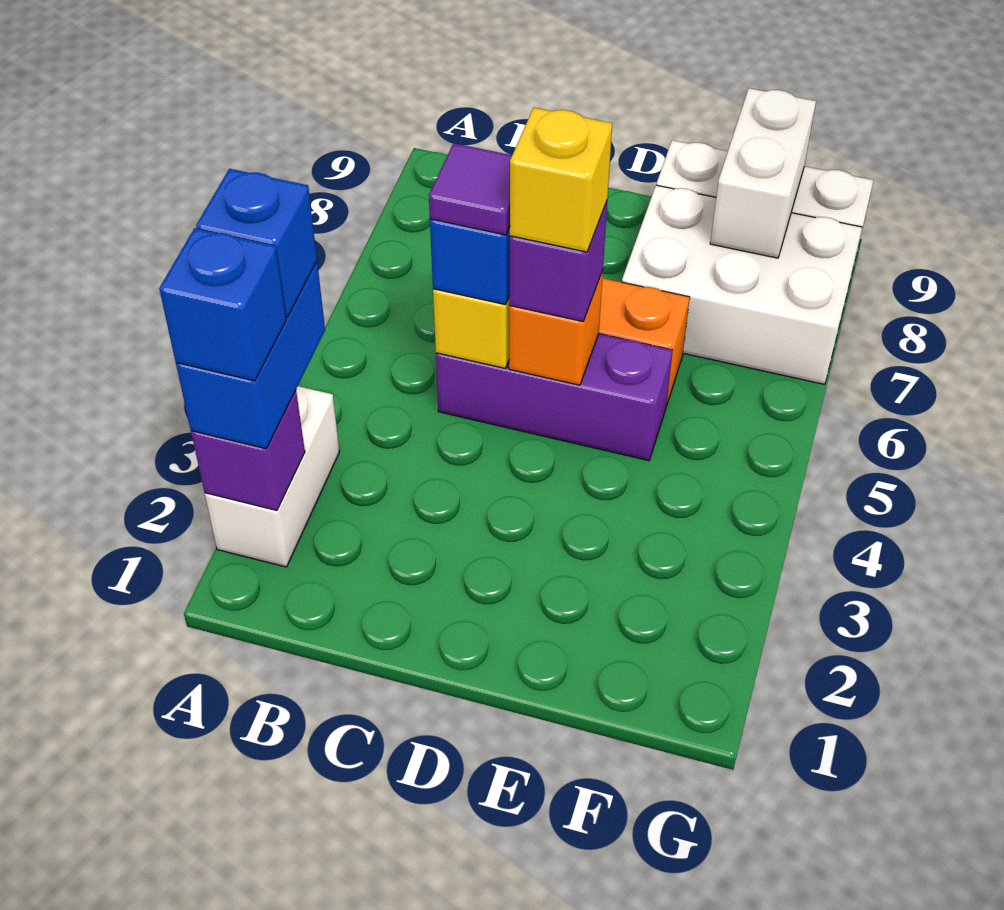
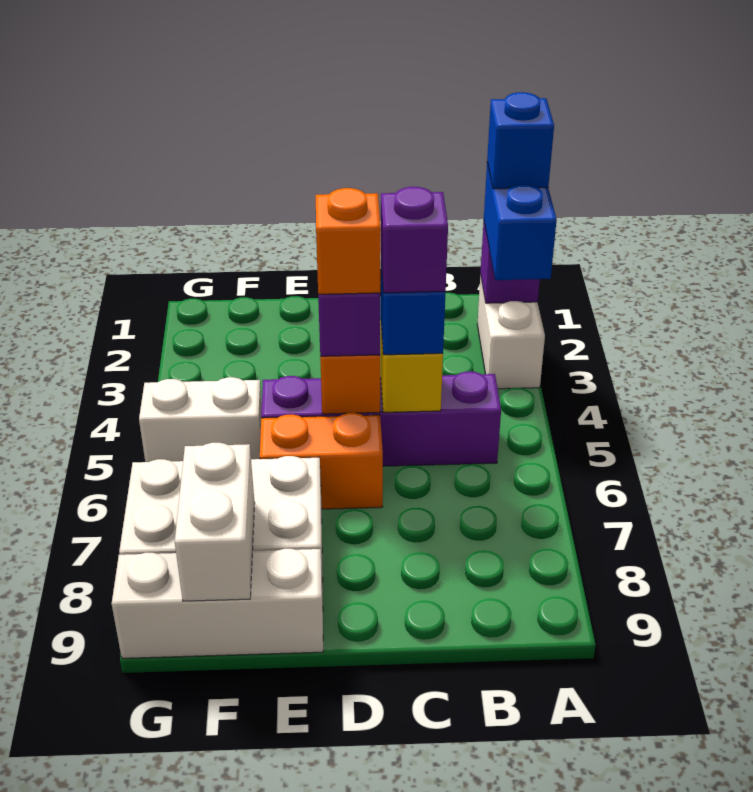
blue brick A3 level 4 -> none
purple brick C5:E5 level 1 -> purple brick B5:E5 level 1
purple tile C5 level 4 -> purple brick C5 level 4
yellow brick D5 level 4 -> orange brick D5 level 4
none -> white brick F5:G5 level 1

